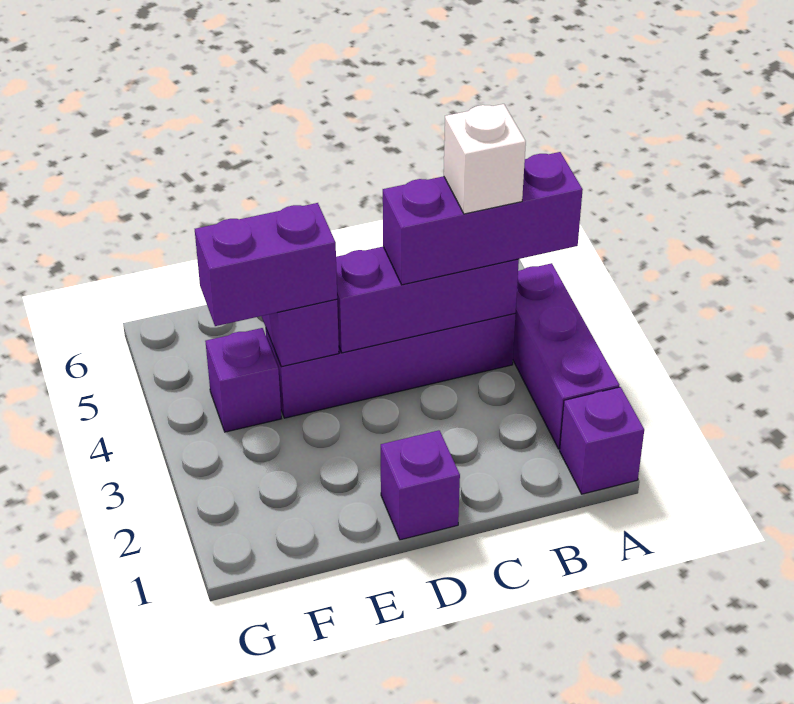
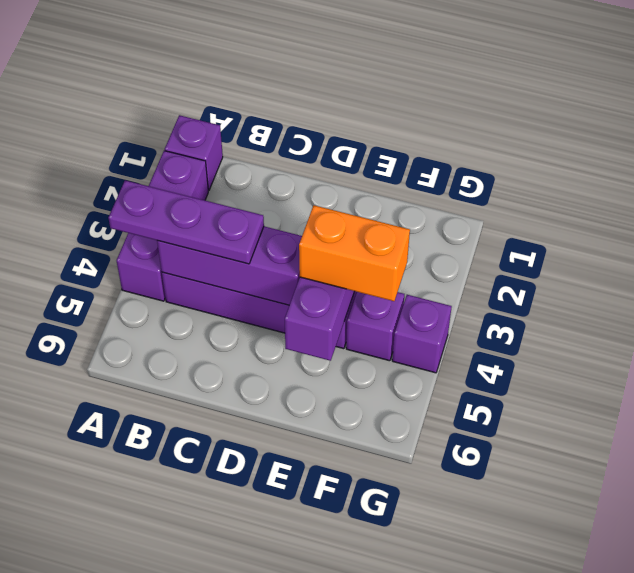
purple brick A4:C4 level 3 -> purple plate A4:C4 level 3
white brick B4 level 4 -> none
purple brick D1 level 1 -> purple brick G4 level 1
purple brick E4:F4 level 3 -> orange brick E4:F4 level 3

